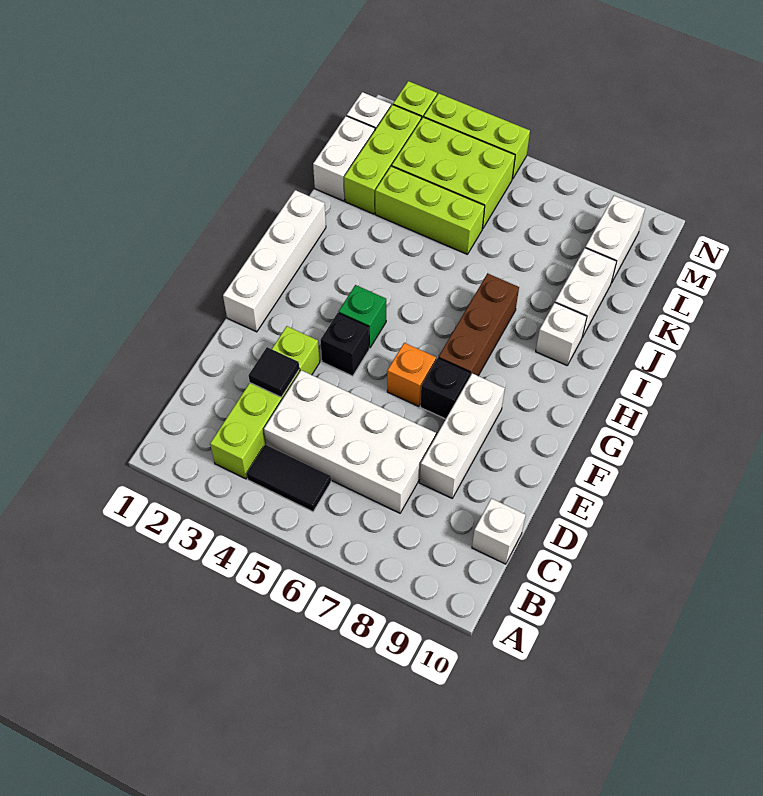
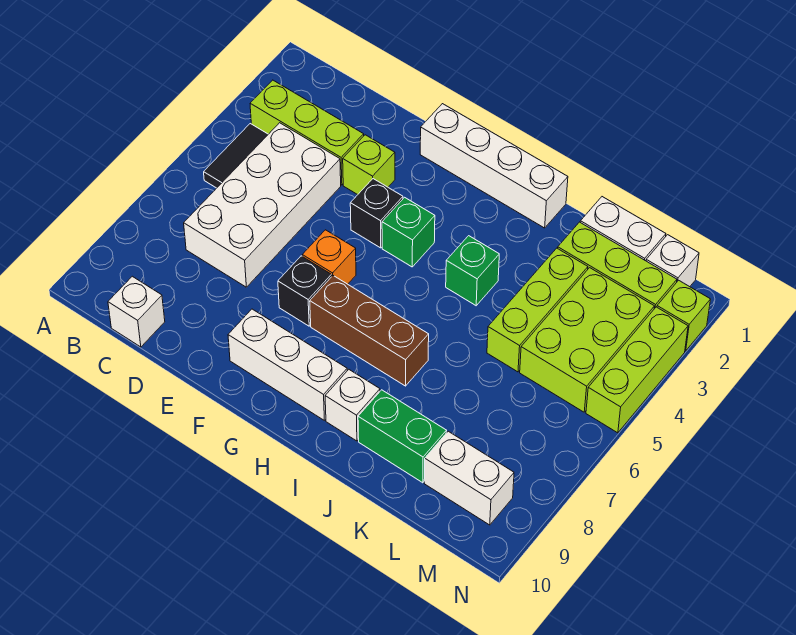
black tile D3 level 2 -> none
white brick D8:F8 level 1 -> white brick F9:H9 level 1
none -> green brick I4 level 1
white brick J9:K9 level 1 -> green brick J9:K9 level 1

